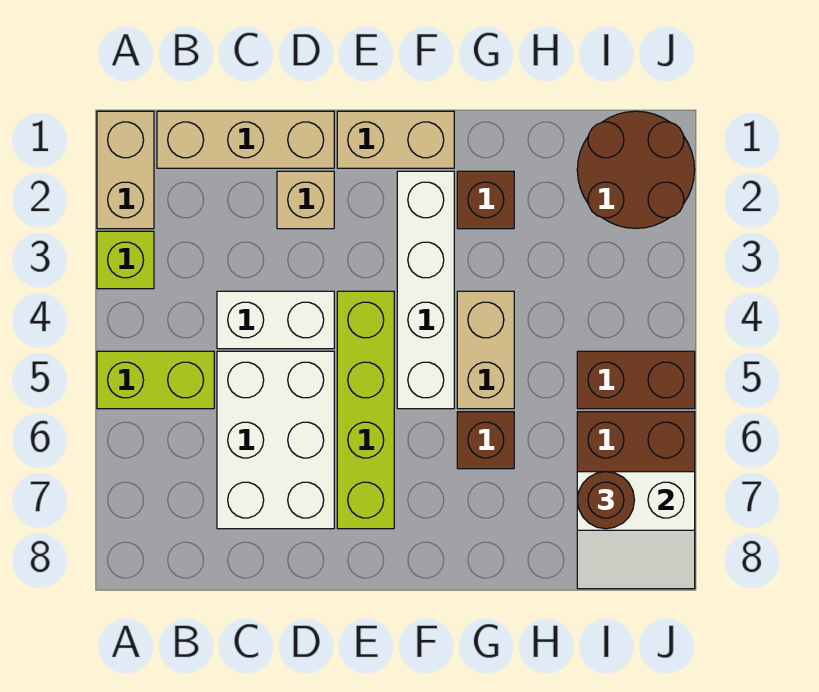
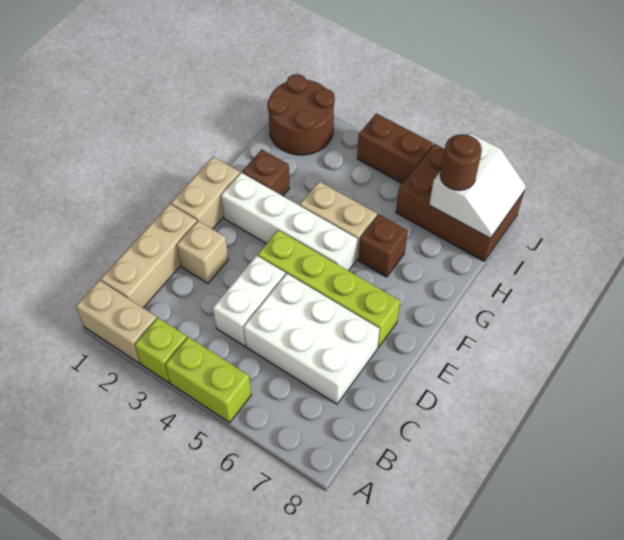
lime brick A5:B5 level 1 -> lime brick A4:A5 level 1
brown brick I5:J5 level 1 -> brown brick J4:J5 level 1

